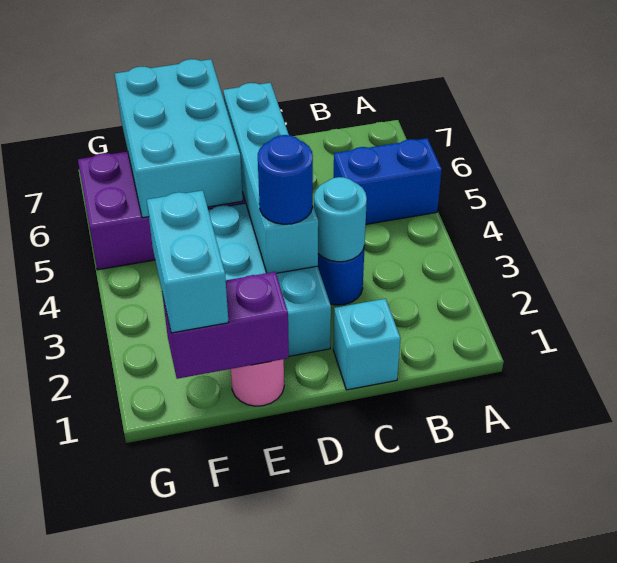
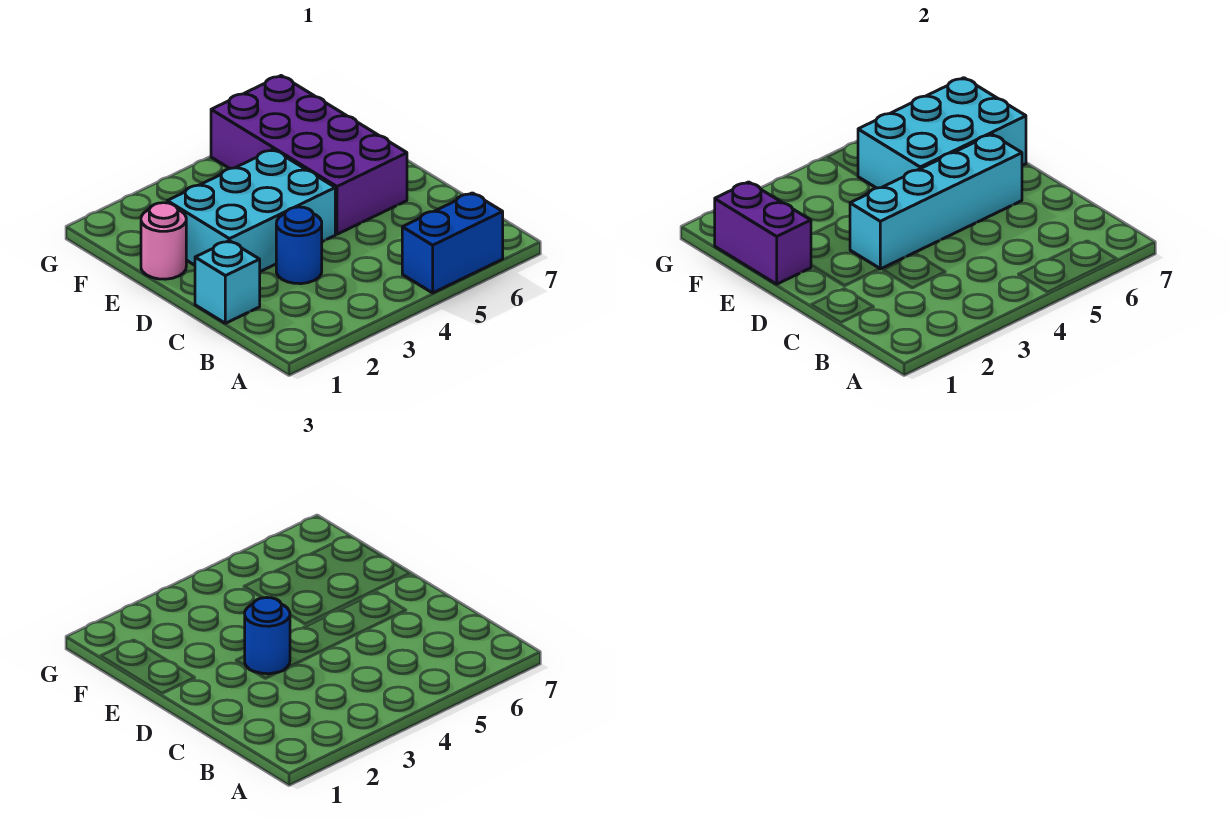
blue brick A5:B5 level 1 -> blue brick A5:A6 level 1
cyan round brick C3 level 2 -> none
cyan brick F1:F2 level 3 -> none

